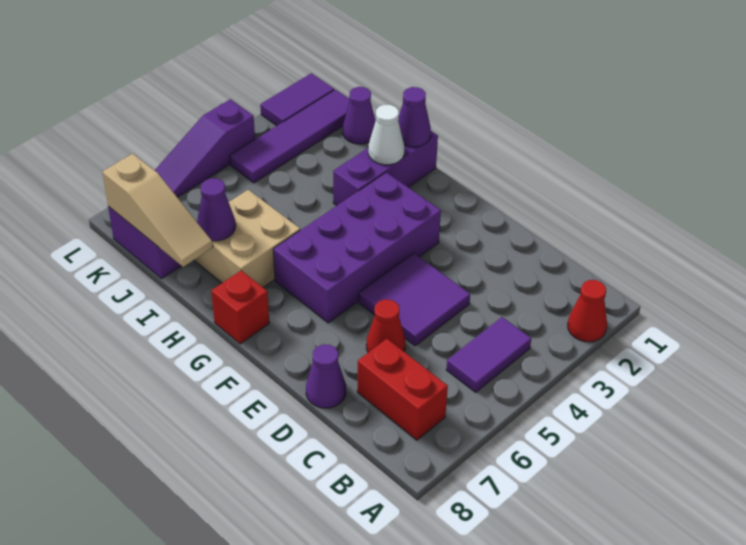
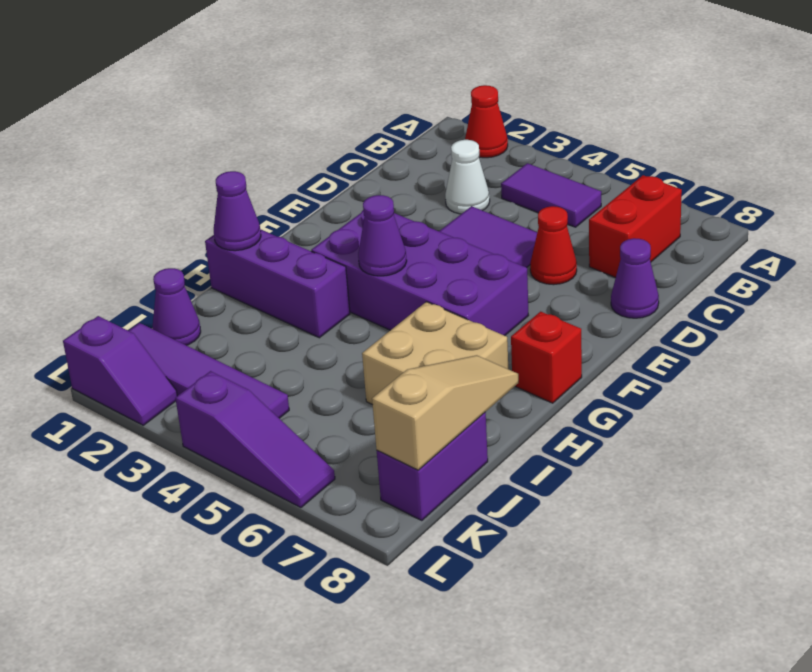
white cone H2 level 2 -> white cone C3 level 1
purple cone I7 level 2 -> purple cone G4 level 2
purple tile L1:L2 level 1 -> purple slope L1:L2 level 1 top 1

